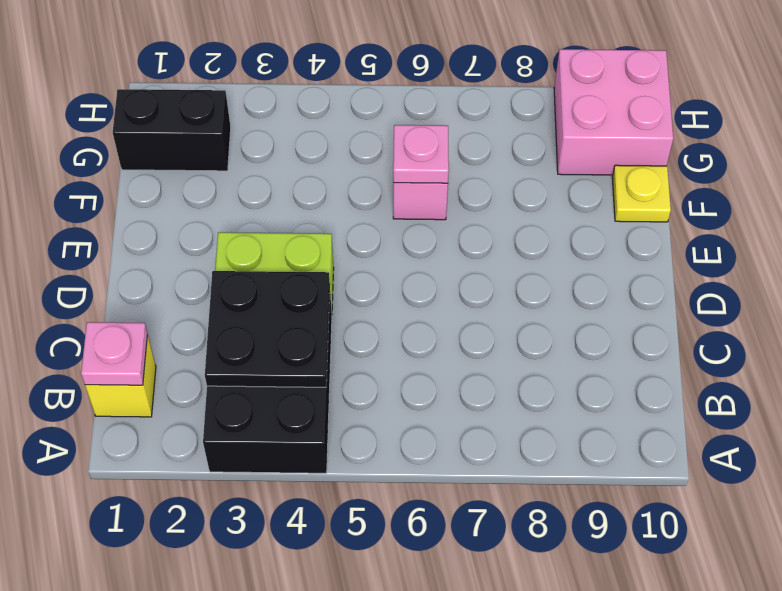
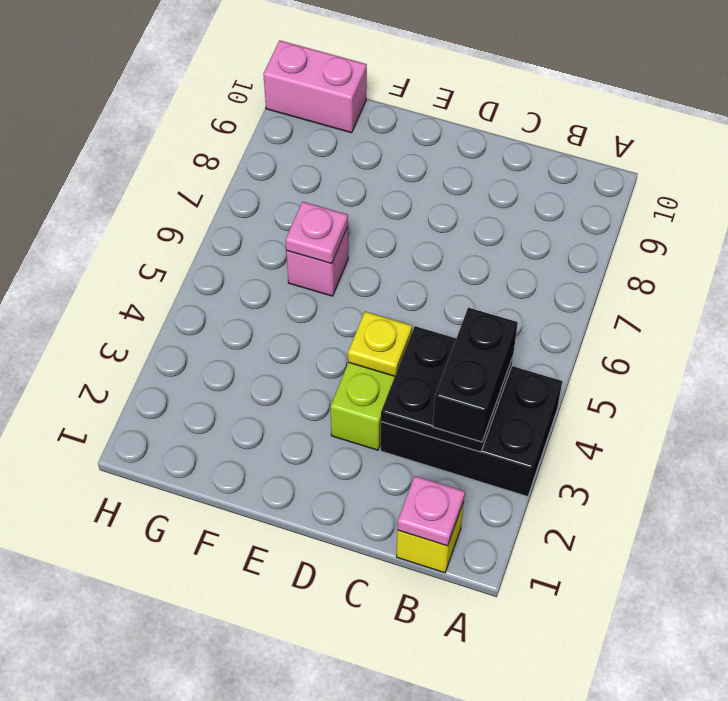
yellow plate F10 level 1 -> yellow plate D4 level 2
black brick G1:G2 level 1 -> black brick B3:B4 level 3
pink brick G9:H10 level 1 -> pink brick G10:H10 level 1

